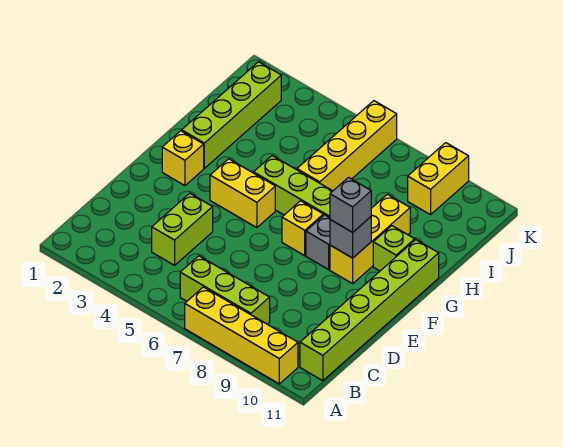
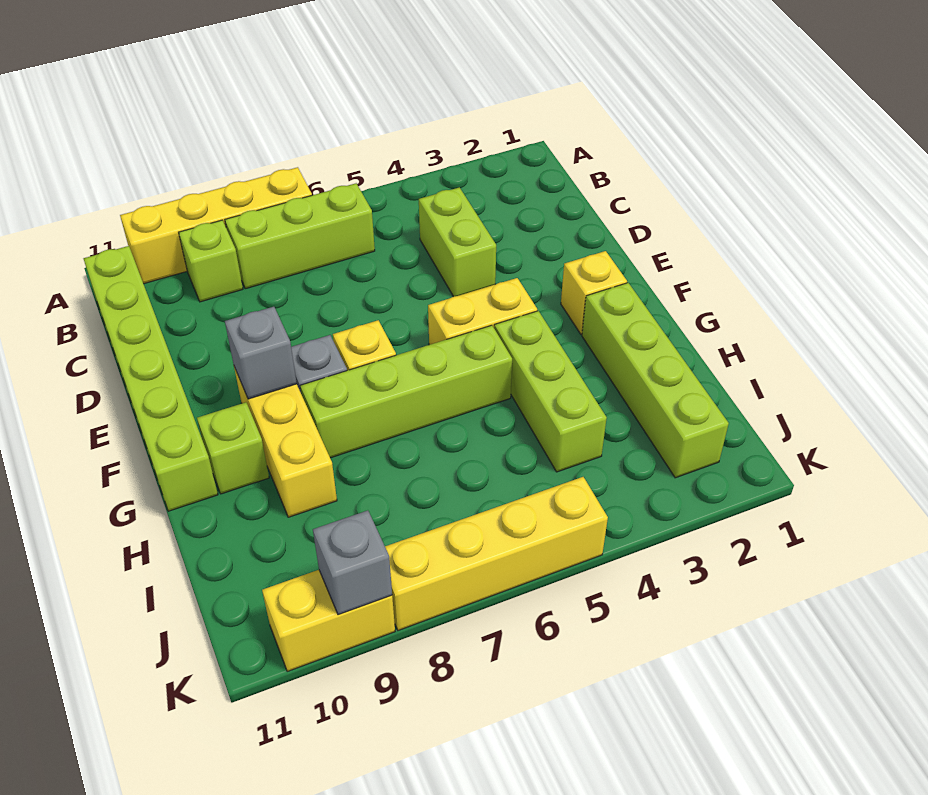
none -> lime brick B9 level 1
grey brick F9 level 3 -> grey brick K9 level 2
none -> lime brick G4:I4 level 1
yellow brick H6:K6 level 1 -> yellow brick K5:K8 level 1
yellow brick J9:K9 level 1 -> yellow brick K9:K10 level 1

